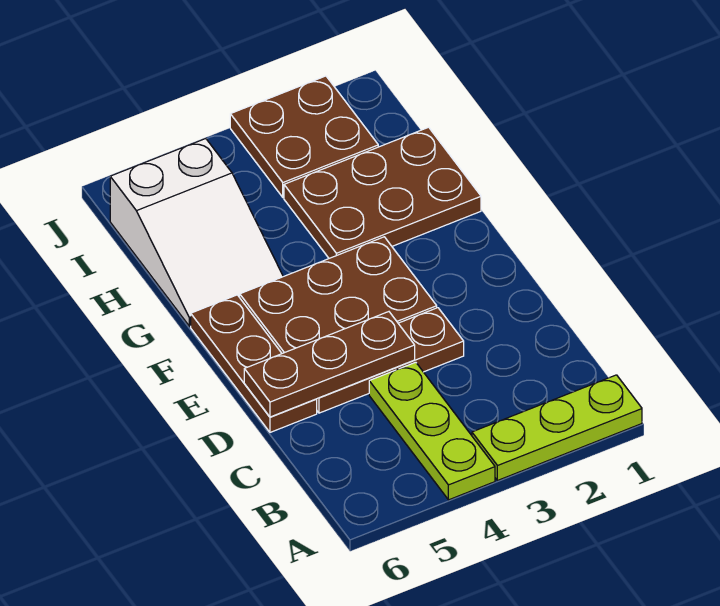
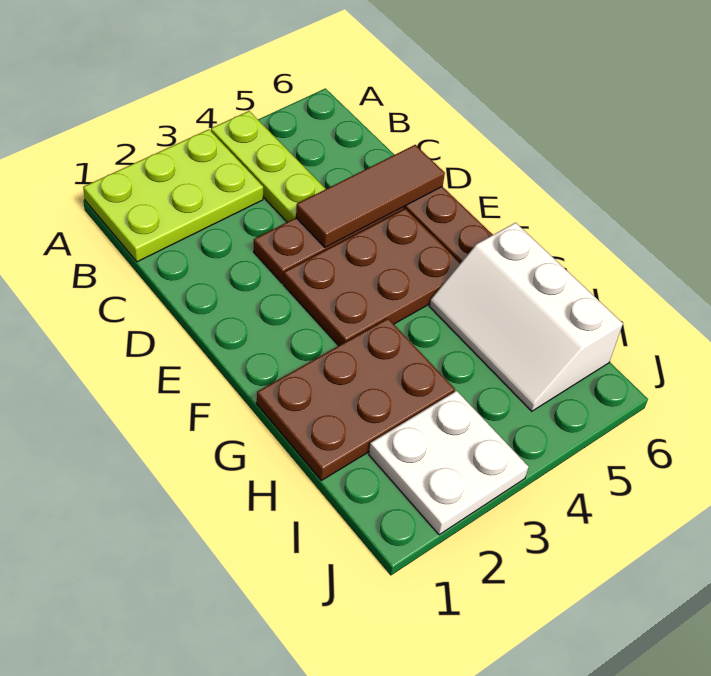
lime plate A1:A3 level 1 -> lime plate A1:B3 level 1
brown plate D4:D6 level 2 -> brown tile D4:D6 level 2
white slope G5:I6 level 1 top I -> white slope G5:I6 level 1 top 6
brown plate I2:J3 level 1 -> white plate I2:J3 level 1

